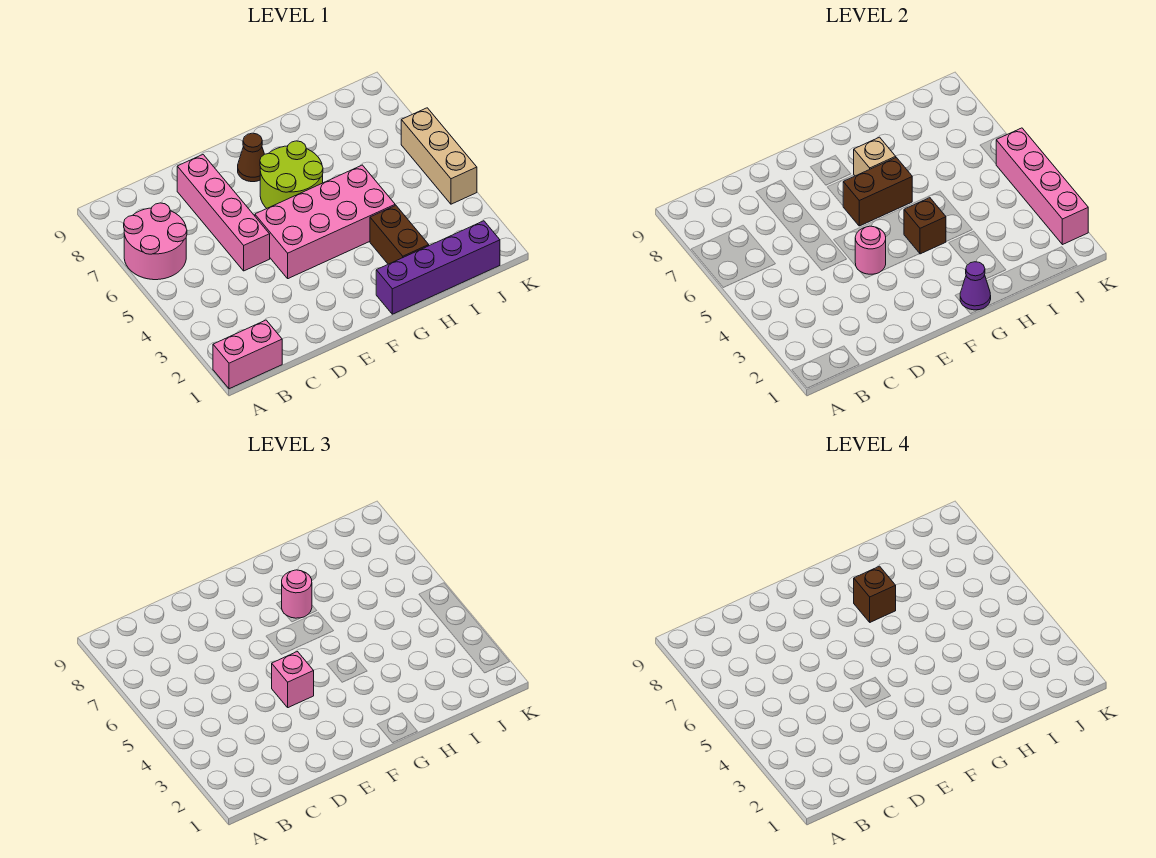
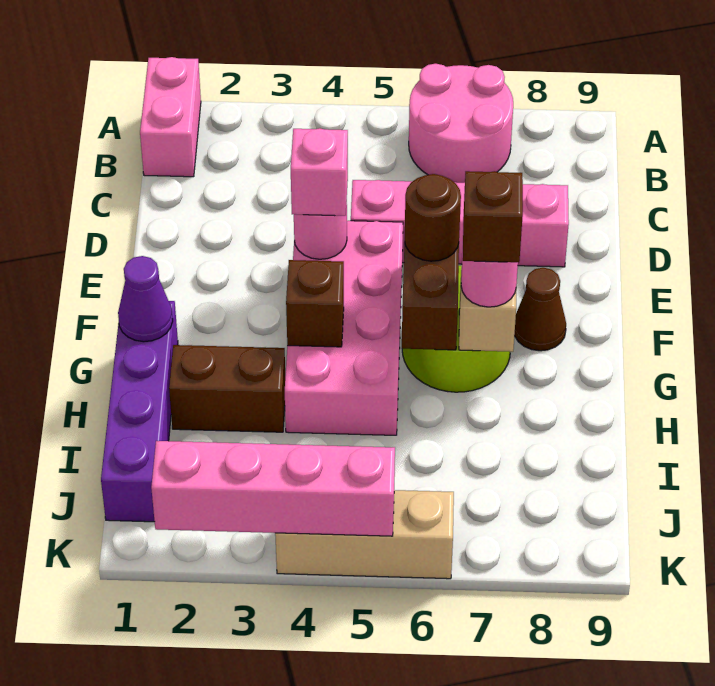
none -> brown round brick F6 level 3

